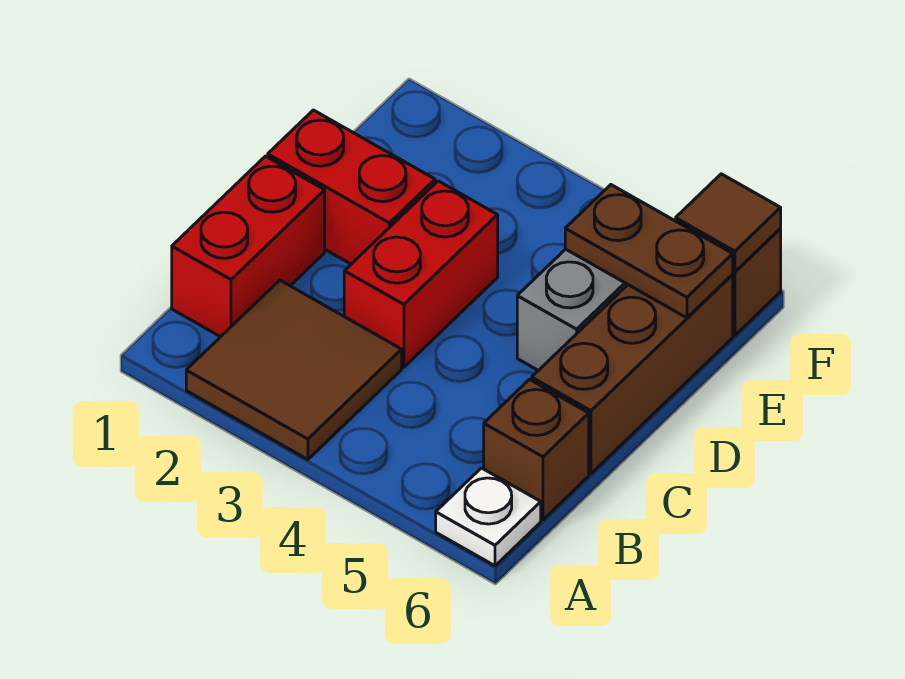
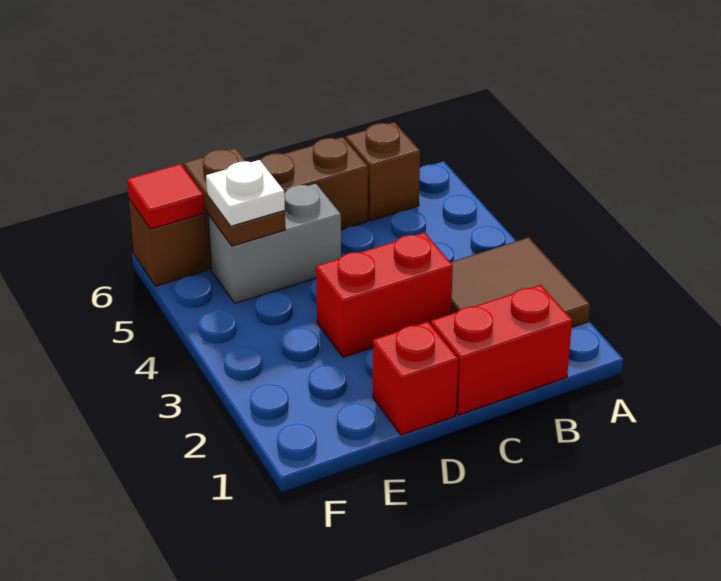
white plate A6 level 1 -> white plate E5 level 3
red brick D1:D2 level 1 -> red brick D1 level 1
brown tile F6 level 2 -> red tile F6 level 2

